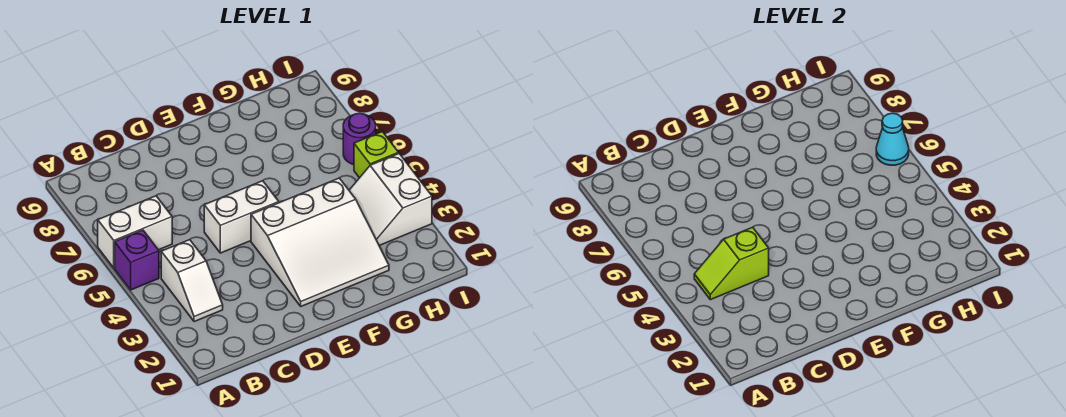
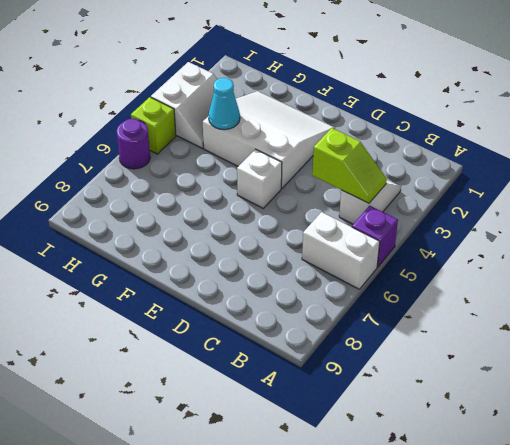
white brick D5:E5 level 1 -> white brick E5 level 1
cyan cone I6 level 2 -> cyan cone G4 level 2

